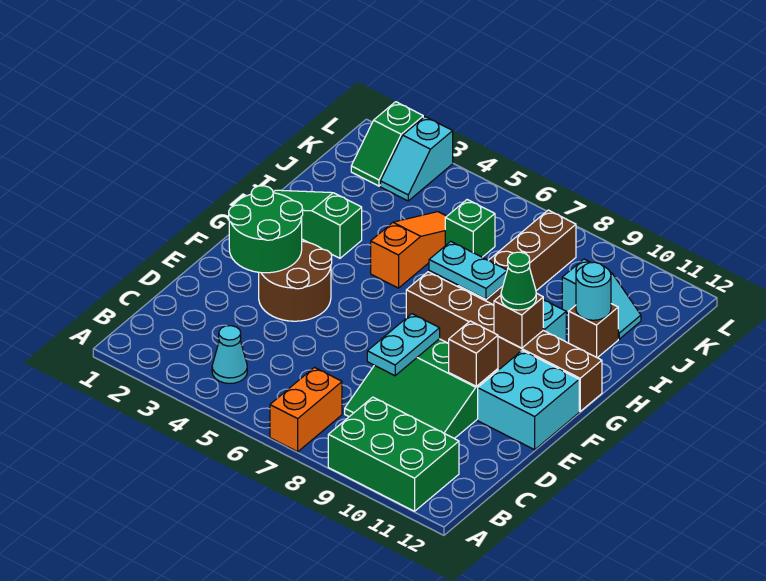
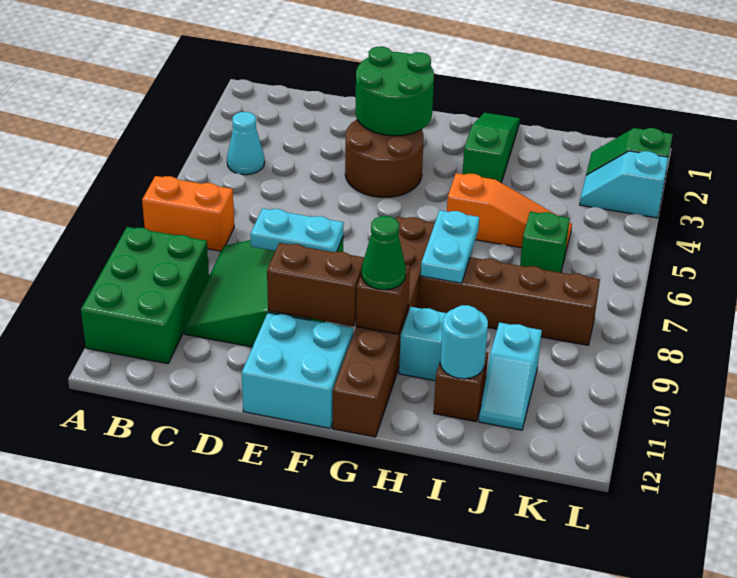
brown brick E10 level 2 -> brown brick E10:F10 level 2

